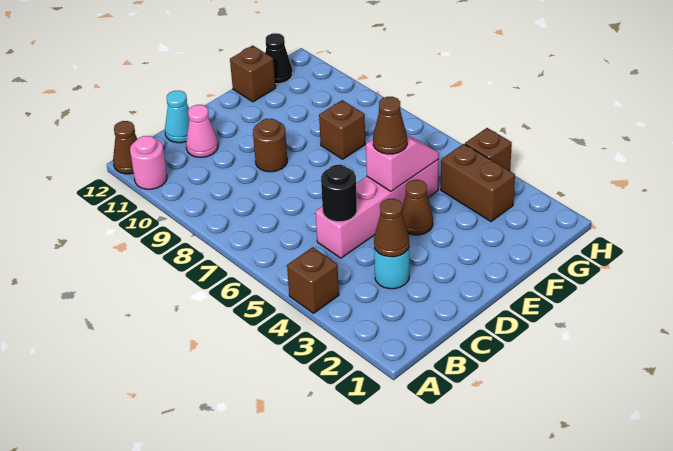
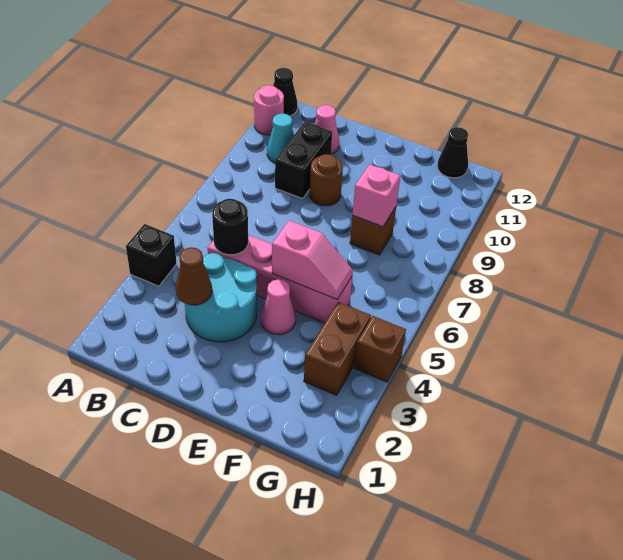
brown brick A4 level 1 -> black brick A4 level 1
brown cone A12 level 1 -> black cone A12 level 1
cyan round brick C3 level 1 -> cyan round brick C3:D4 level 1
none -> black brick C9:C10 level 1
cyan cone C12 level 1 -> cyan cone B10 level 1
brown cone E4 level 1 -> pink cone E4 level 1
brown cone E5 level 3 -> none
none -> pink brick F8 level 2
brown brick F12 level 1 -> none

